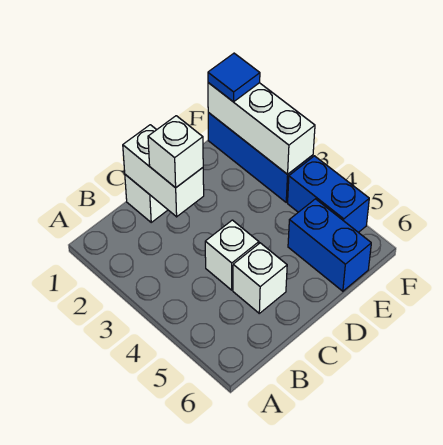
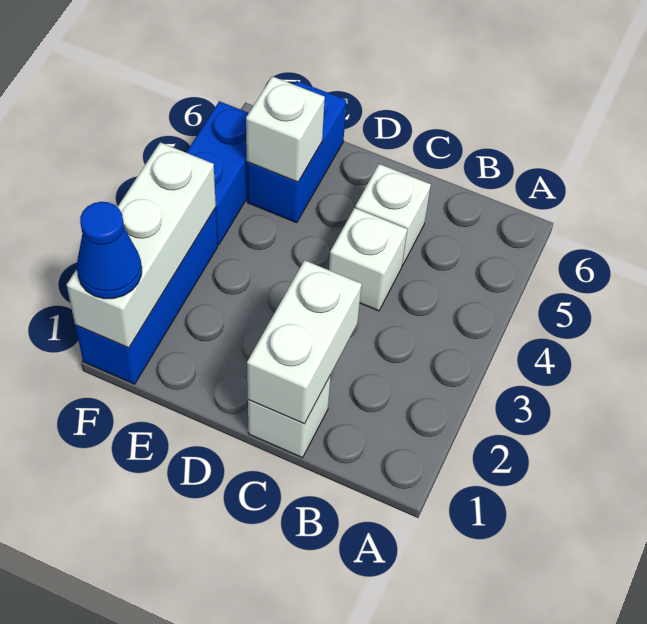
white brick C2 level 3 -> white brick E5 level 2
blue tile F1 level 3 -> blue cone F1 level 3

